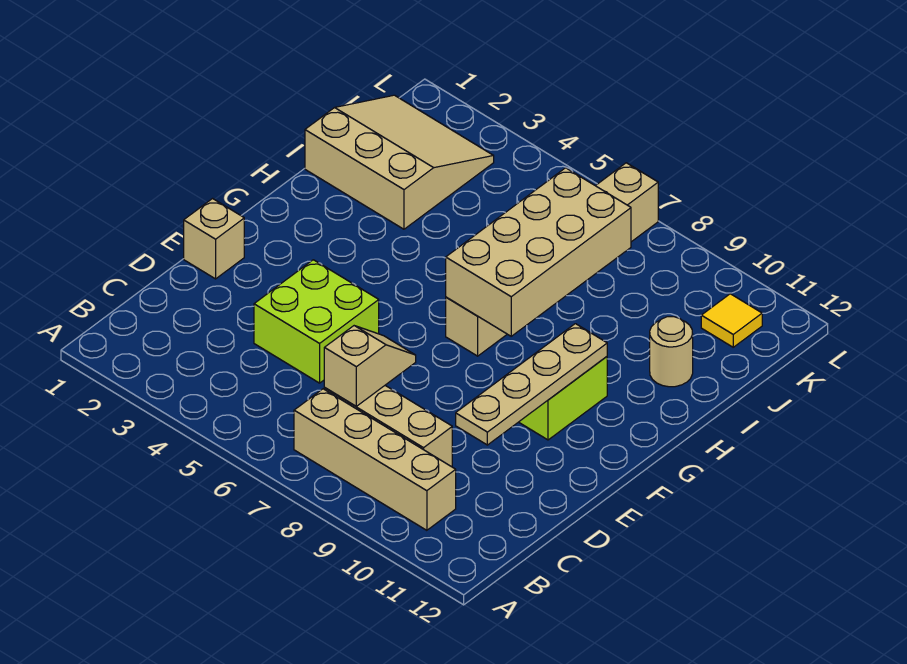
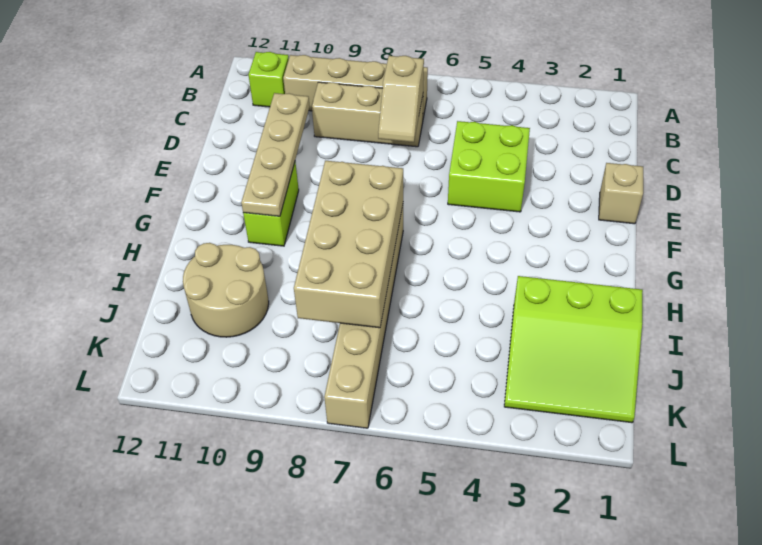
none -> lime brick B11 level 1
tan slope I1:K3 level 1 top I -> lime slope I1:K3 level 1 top I
tan round brick I11 level 1 -> tan round brick I10:J11 level 1
yellow tile K11 level 1 -> none

